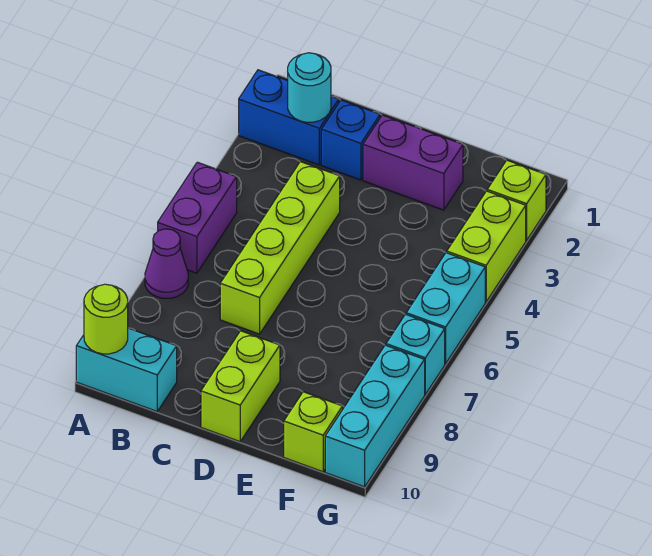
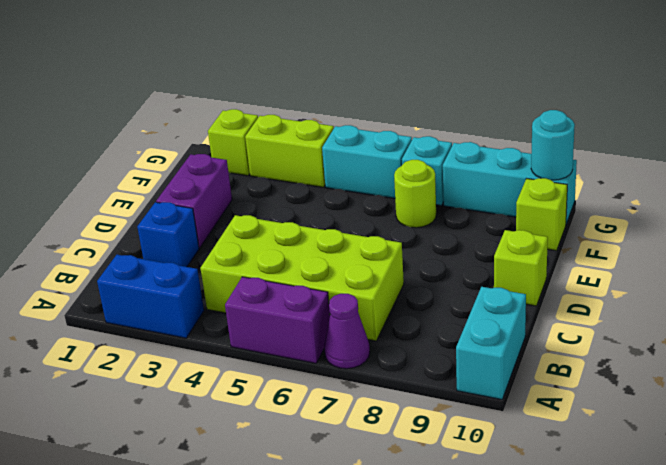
blue brick A2:B2 level 1 -> blue brick A2:A3 level 1
lime round brick A10 level 2 -> lime round brick F7 level 1
cyan round brick B2 level 2 -> cyan round brick G10 level 2
lime brick C4:C7 level 1 -> lime brick B4:C7 level 1
lime brick D9:D10 level 1 -> lime brick D10 level 1

